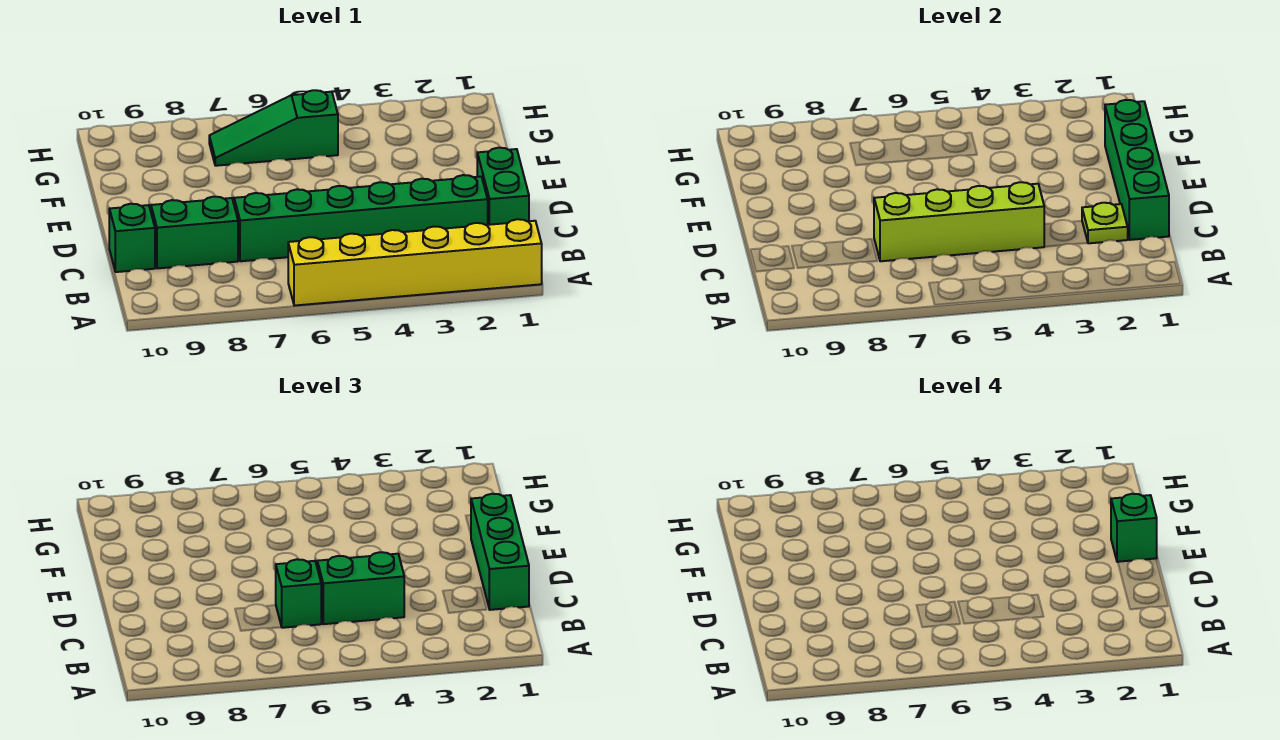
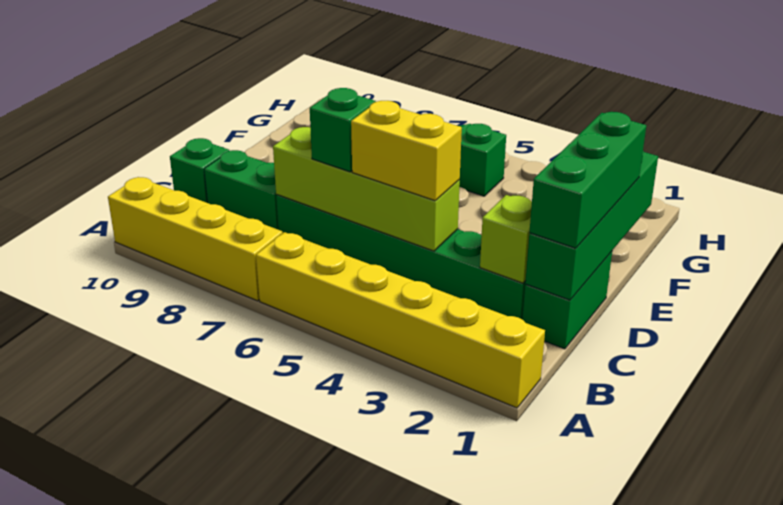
none -> yellow brick A7:A10 level 1
lime plate C2 level 2 -> lime brick C2 level 2
green brick C4:C5 level 3 -> yellow brick C4:C5 level 3
green brick E1 level 4 -> none

